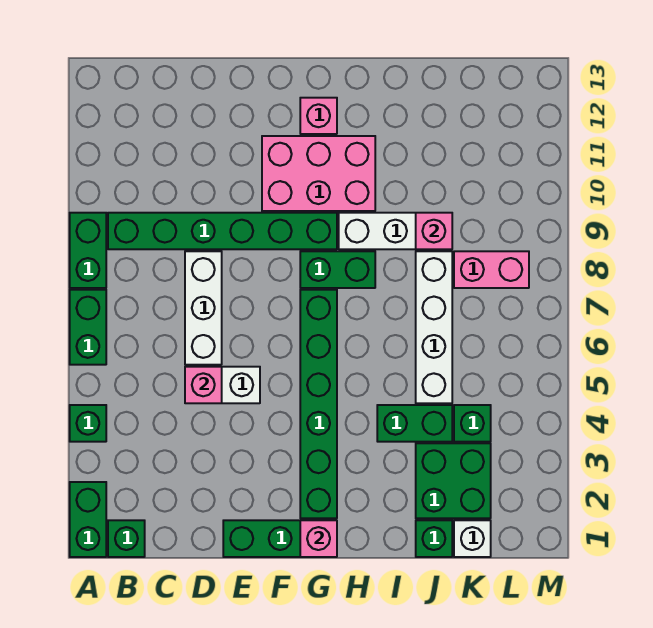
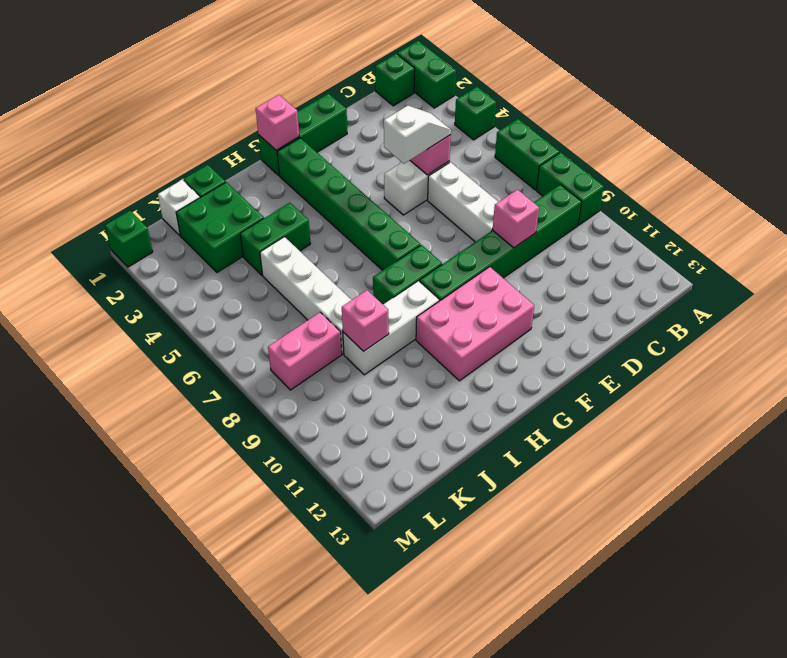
none -> white slope D5:E5 level 3 top E
pink brick G12 level 1 -> pink brick D9 level 2
green brick K4 level 1 -> green brick M1 level 1

